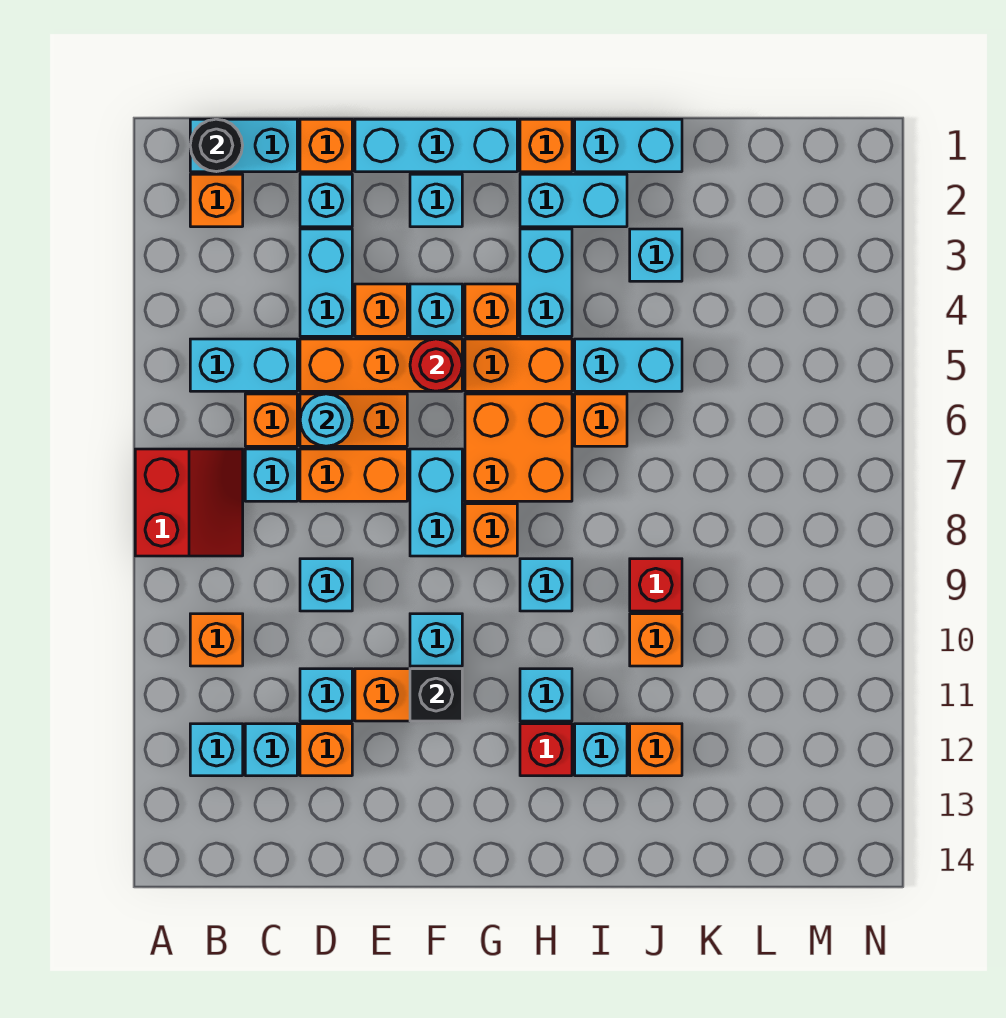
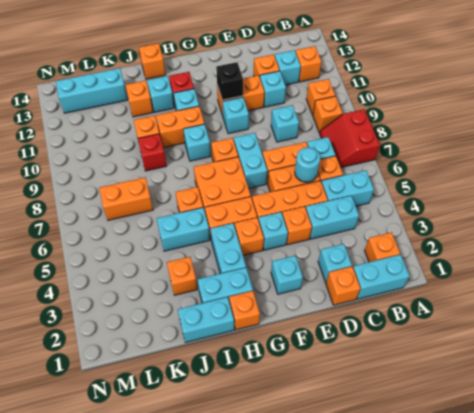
black round brick B1 level 2 -> none
none -> orange brick B9 level 1
cyan brick B12 level 1 -> orange brick B12 level 1
cyan brick D3:D4 level 1 -> cyan brick C4:D4 level 1
cyan brick E1:G1 level 1 -> cyan brick K13:M13 level 1
red round brick F5 level 2 -> none
none -> orange brick H10:I10 level 1
none -> orange brick I14 level 1
cyan brick J3 level 1 -> orange brick J3 level 1
none -> orange brick K7:L7 level 1

